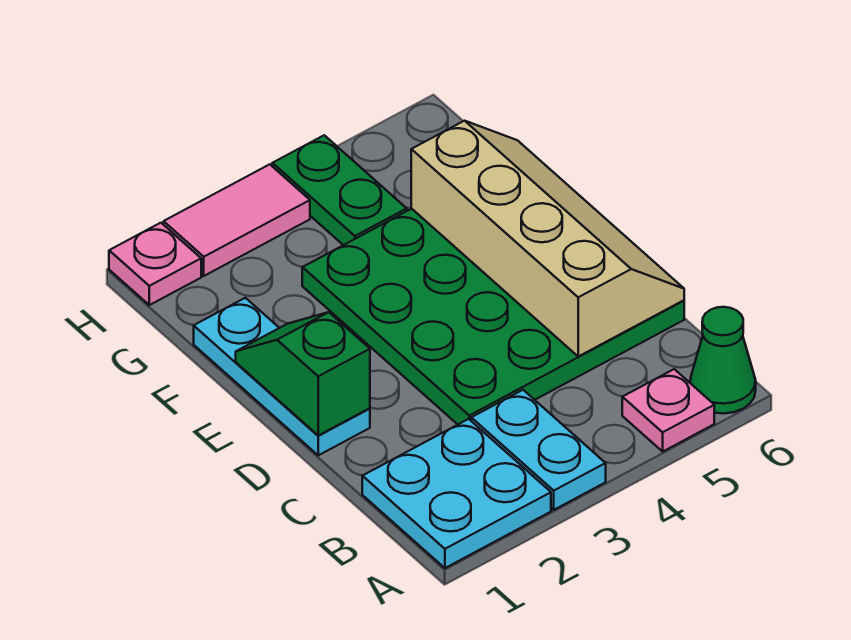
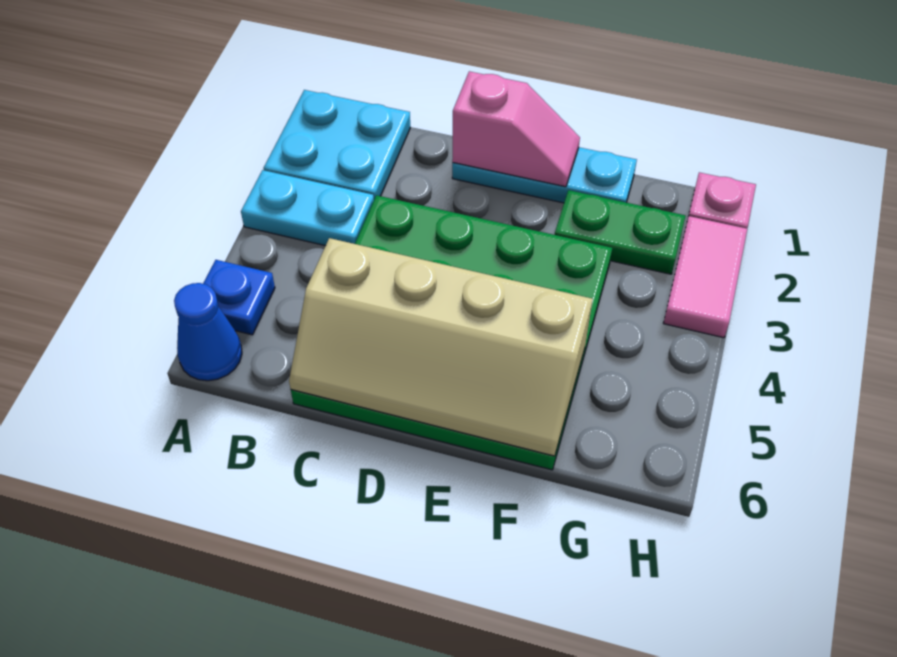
pink plate A5 level 1 -> blue plate A5 level 1
green cone A6 level 1 -> blue cone A6 level 1
green slope D1:E1 level 2 top D -> pink slope D1:E1 level 2 top D
green plate G4:H4 level 1 -> green plate F2:G2 level 1

